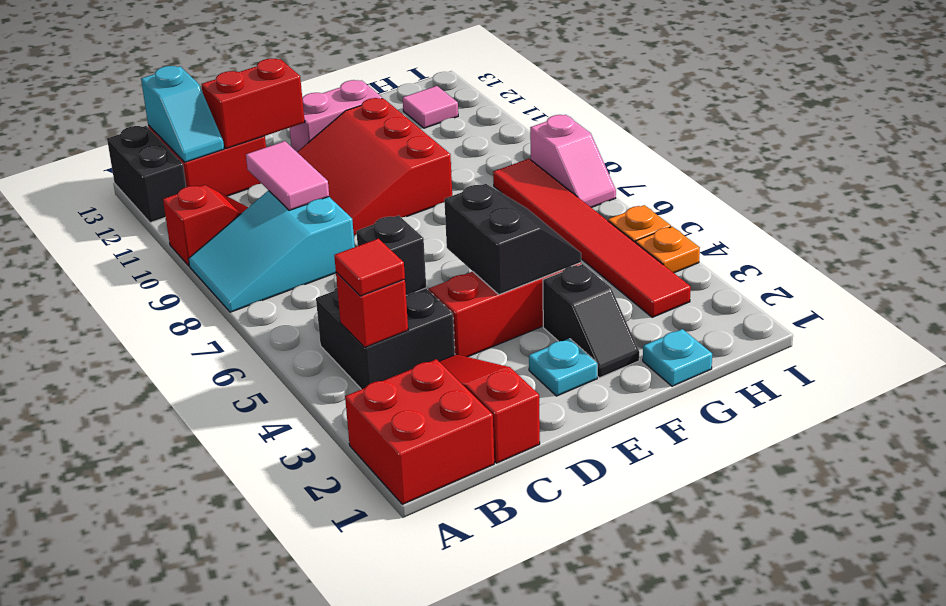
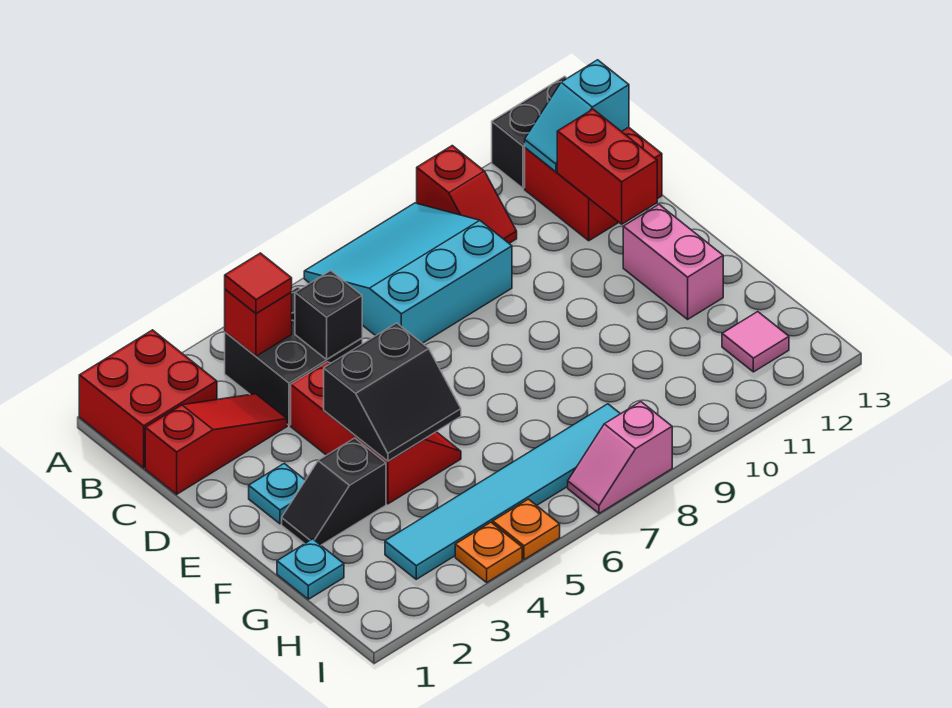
cyan slope A8:C9 level 1 top C -> cyan slope A7:C9 level 1 top C
pink tile C9:C10 level 2 -> none
red slope D9:F11 level 1 top F -> none
red tile H3:H8 level 1 -> cyan tile H3:H8 level 1

